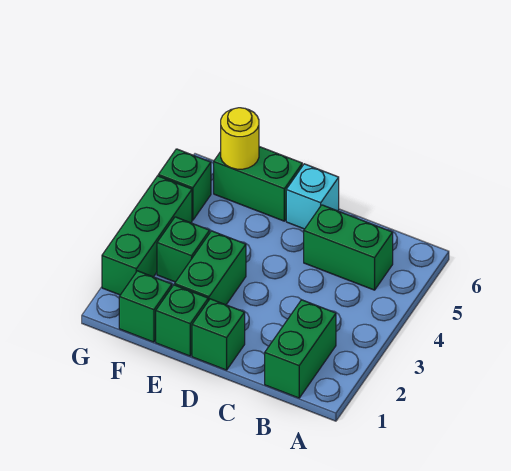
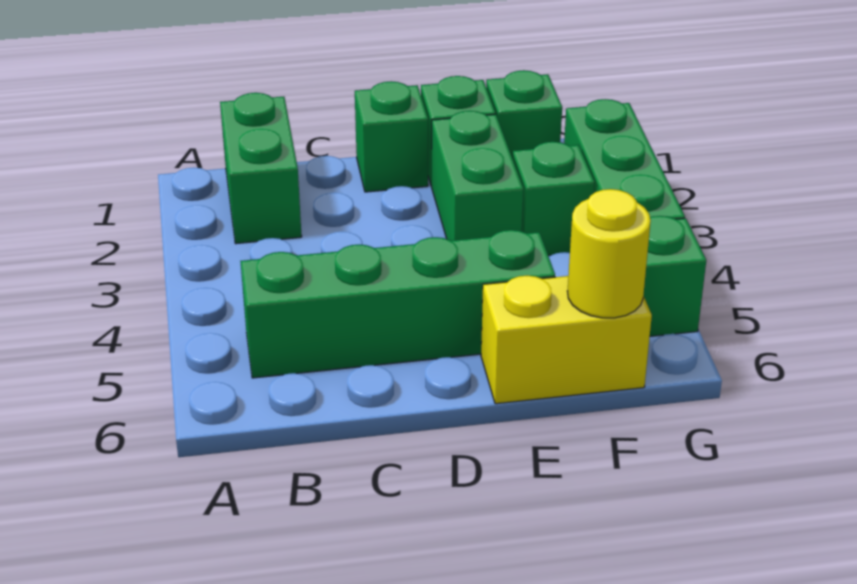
green brick B5:C5 level 1 -> green brick B5:E5 level 1
cyan brick D6 level 1 -> none
green brick E6:F6 level 1 -> yellow brick E6:F6 level 1

